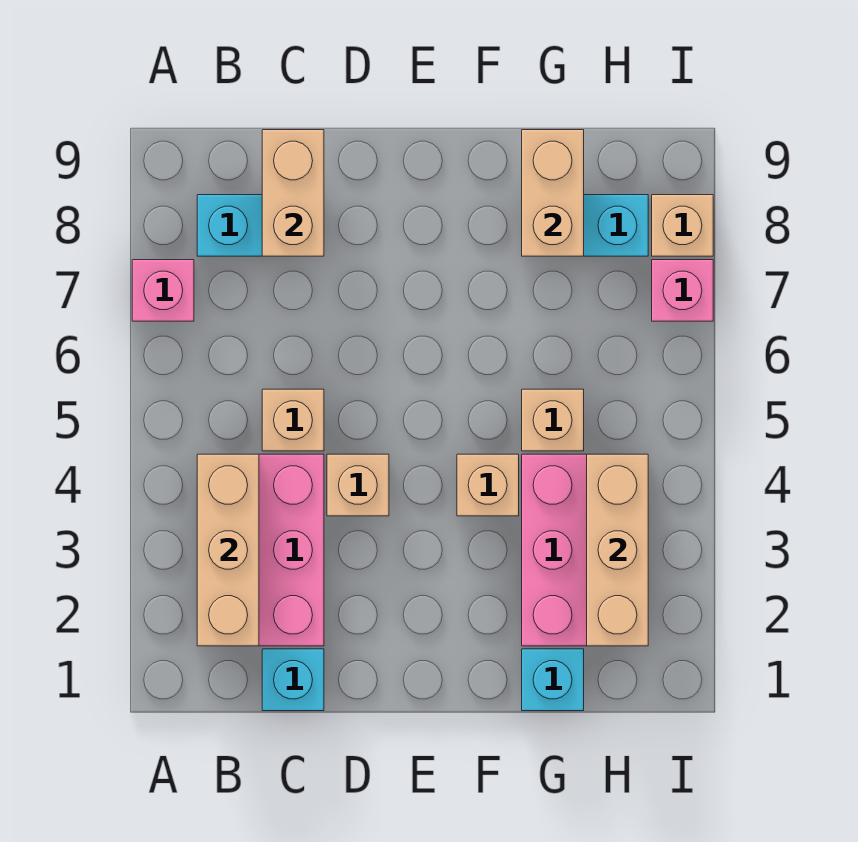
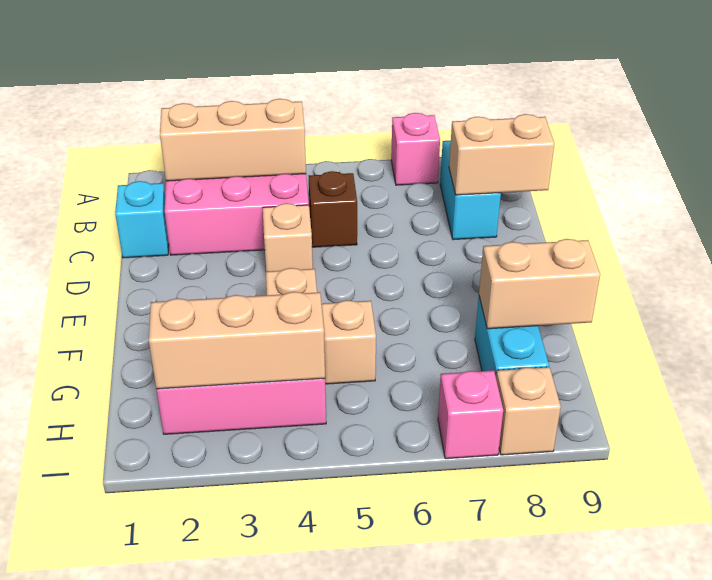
tan brick C5 level 1 -> brown brick C5 level 1
cyan brick G1 level 1 -> none

